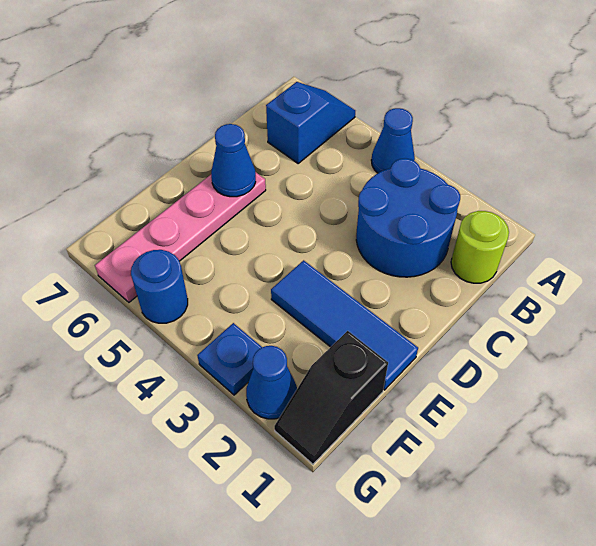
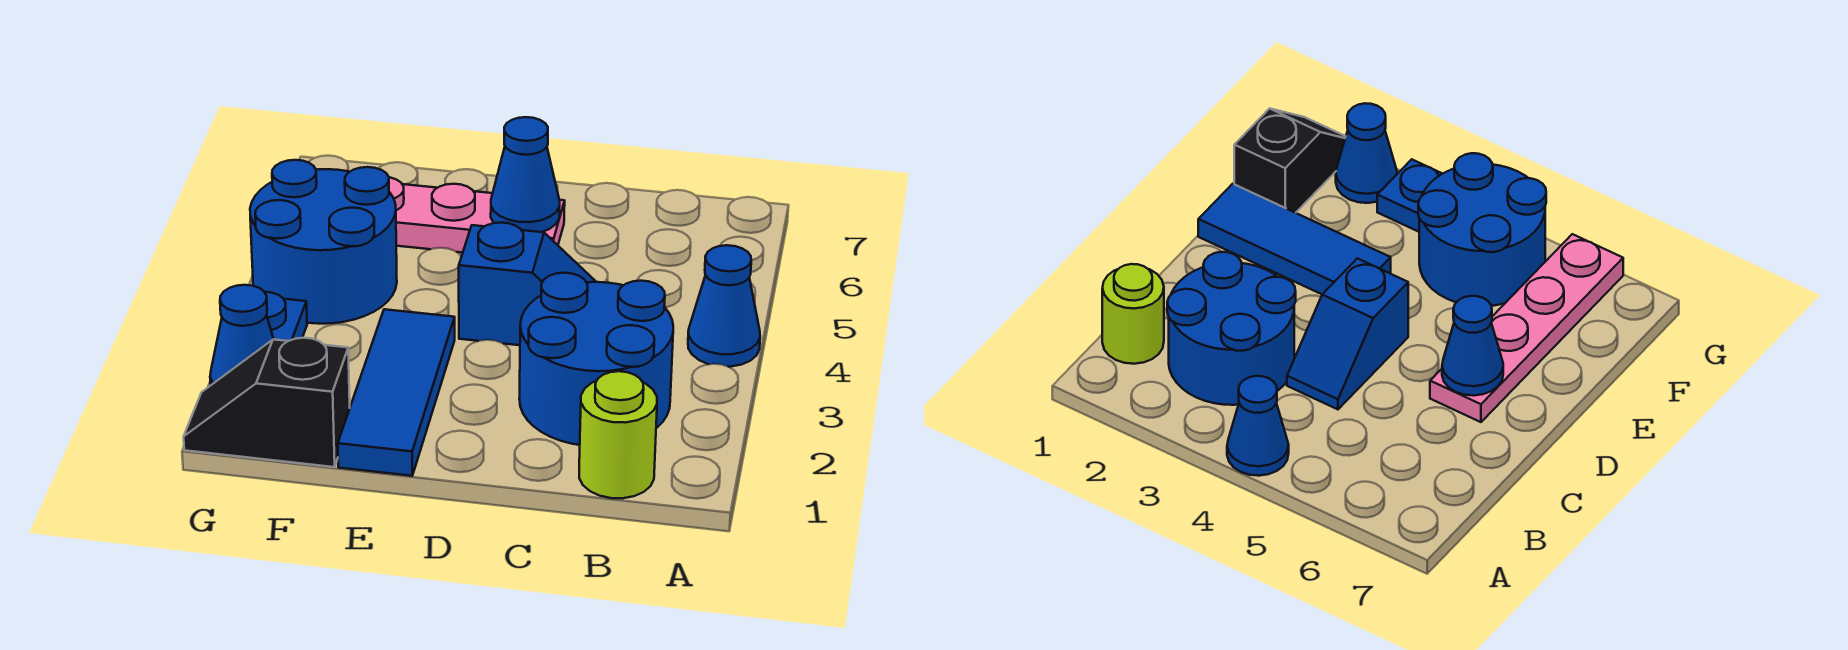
blue slope A6:B6 level 1 top B -> blue slope C4:D4 level 1 top D
blue round brick G5 level 1 -> blue round brick F4:G5 level 1

